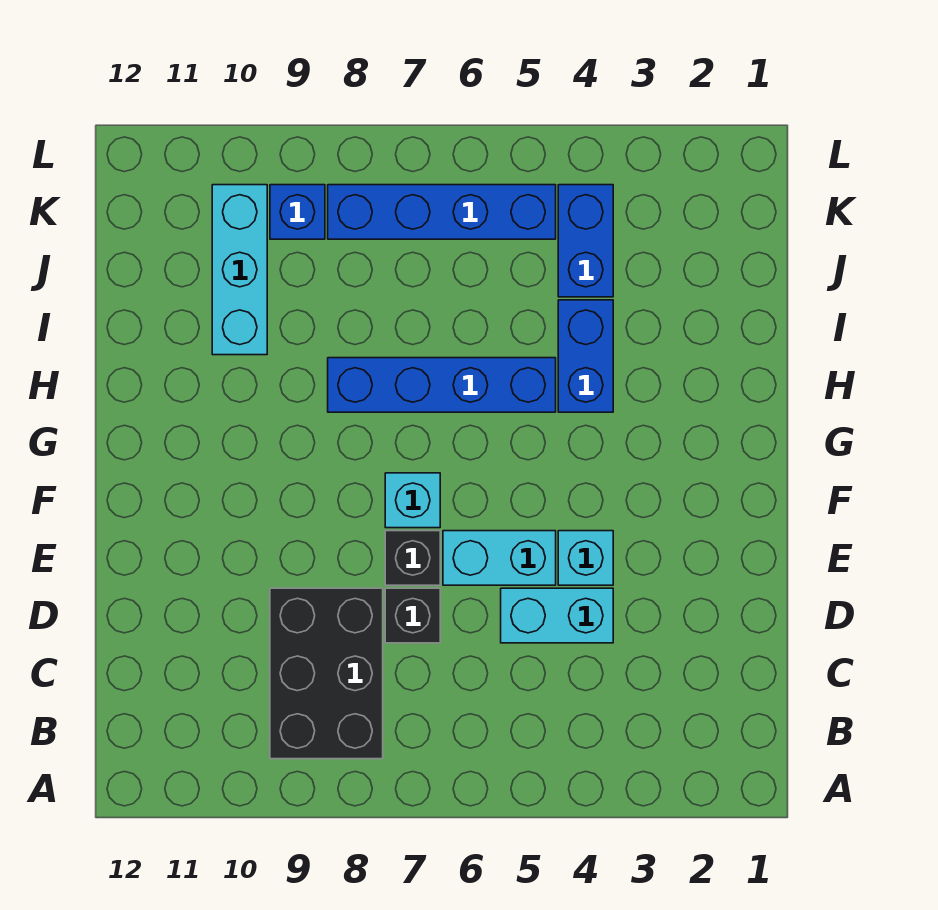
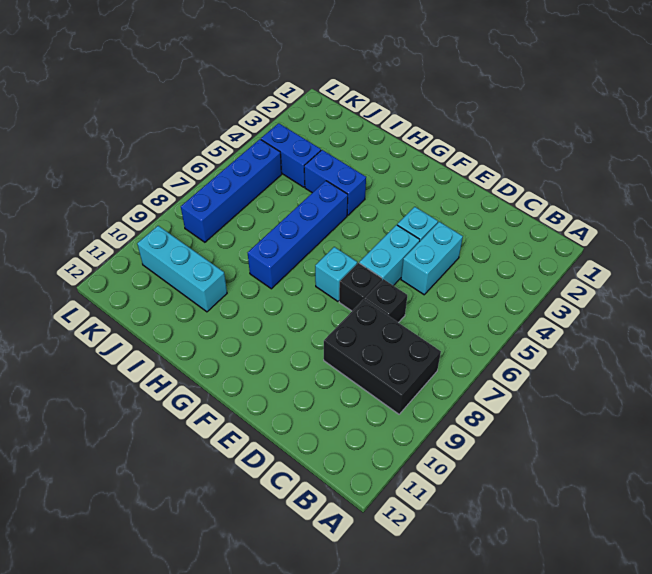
blue brick K9 level 1 -> none

